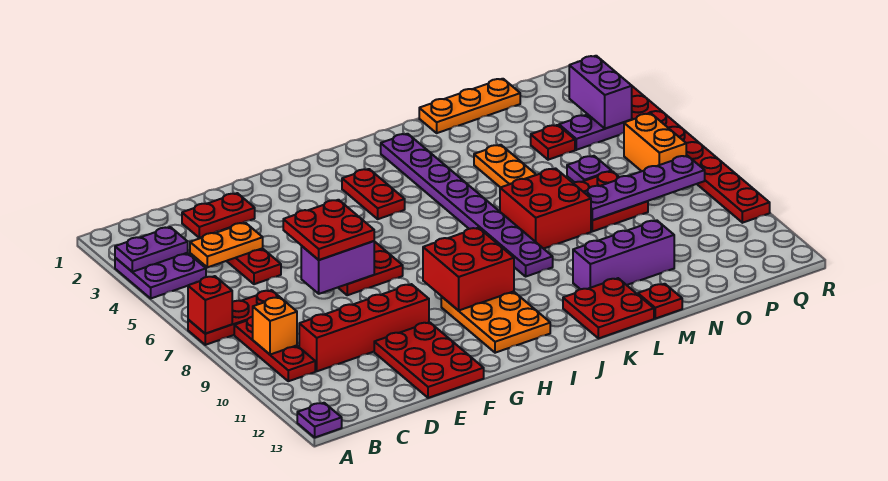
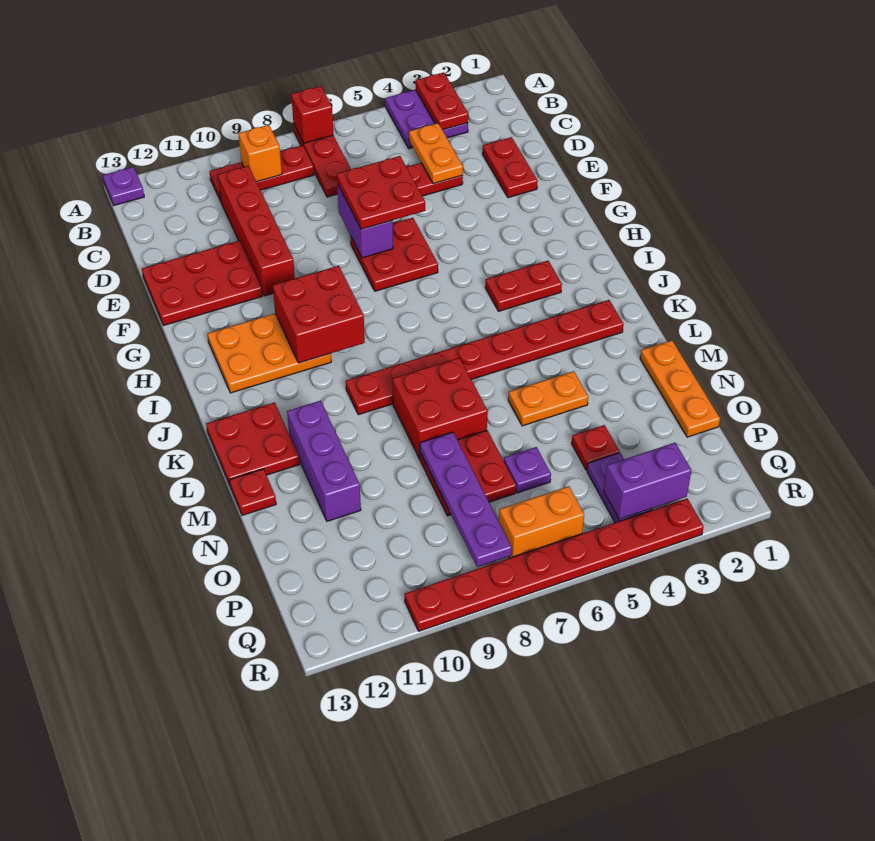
purple plate A3:B3 level 2 -> red plate A3:B3 level 2
purple plate K2:K9 level 1 -> red plate K2:K9 level 1

